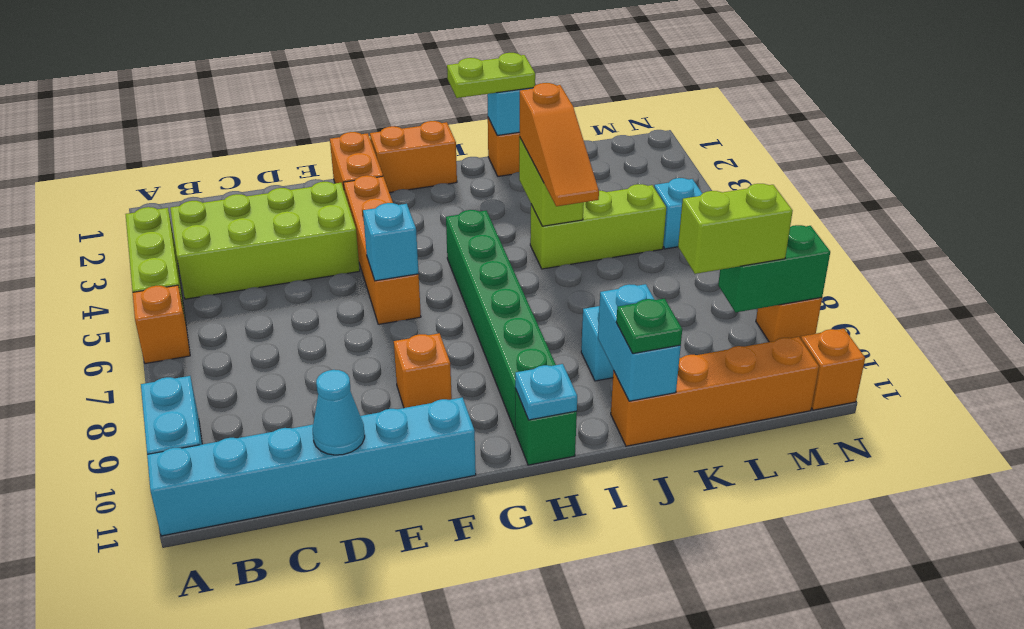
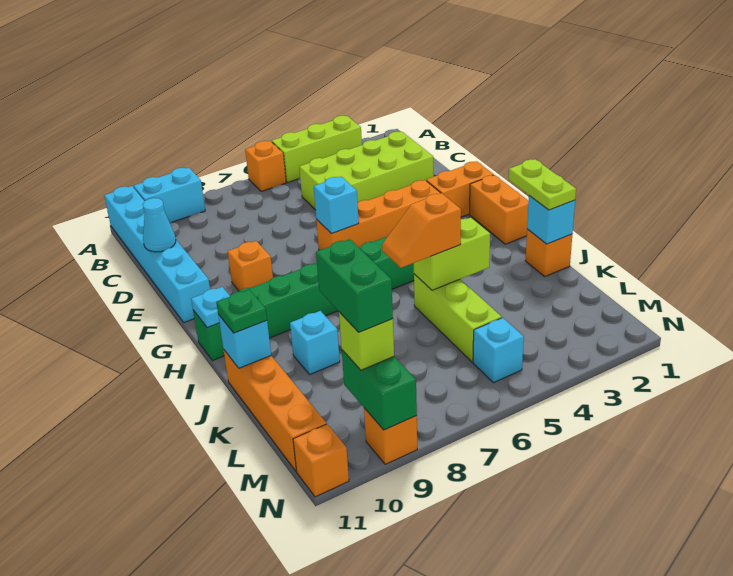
lime brick B3:E4 level 1 -> lime brick C2:D5 level 1
orange slope J4:J6 level 3 top 4 -> orange slope J5:J6 level 3 top 5
cyan brick J10:J11 level 2 -> cyan brick J11 level 2
lime brick L9:M9 level 3 -> lime brick M9 level 3
none -> green brick L9:M9 level 4

